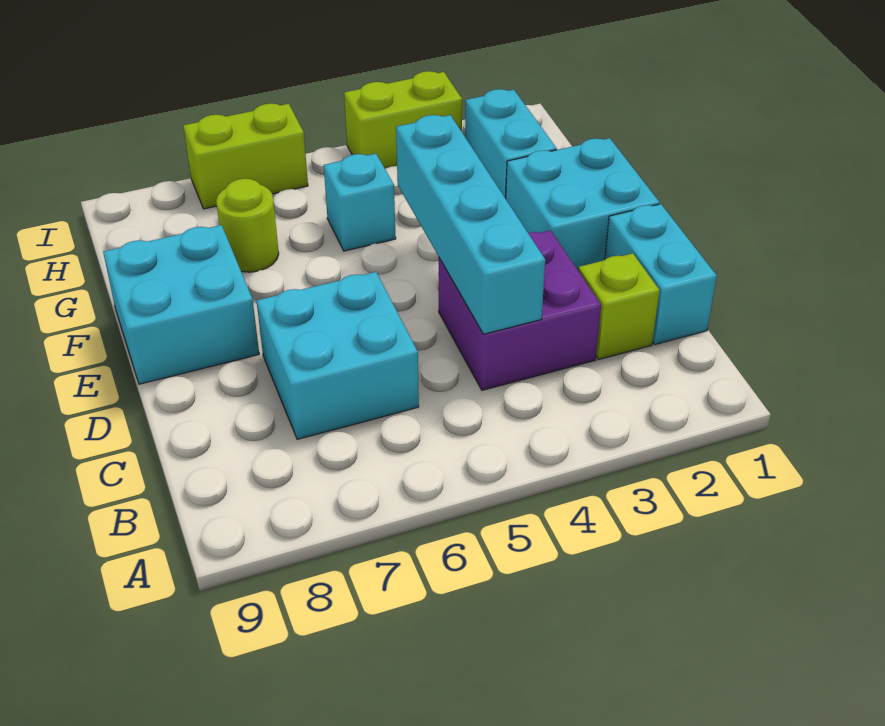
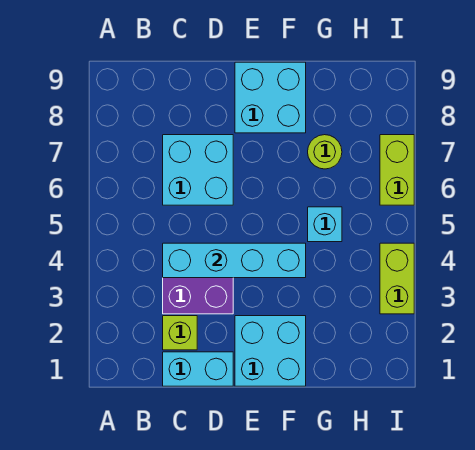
cyan brick G2:H2 level 1 -> none

